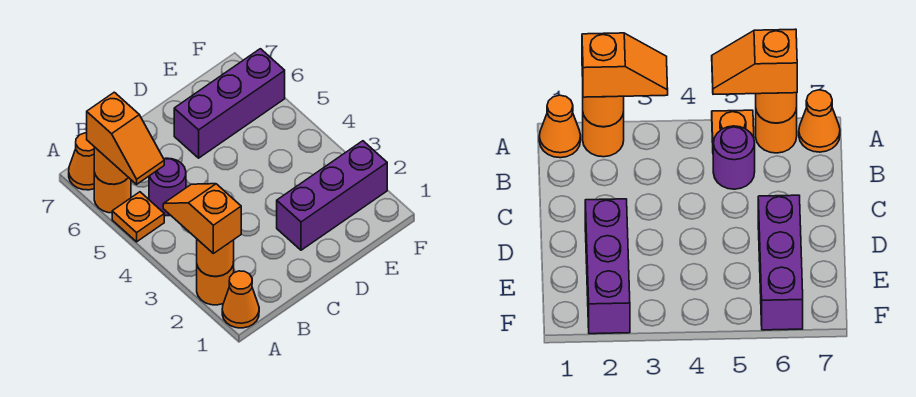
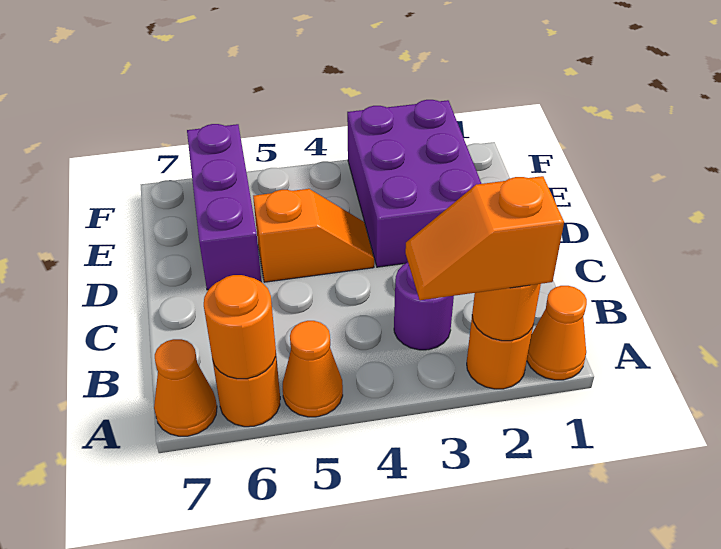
orange plate A5 level 1 -> orange cone A5 level 1
orange slope A5:A6 level 3 top 6 -> orange slope D4:D5 level 1 top 5
purple round brick B5 level 1 -> purple round brick B3 level 1
purple brick D2:F2 level 1 -> purple brick D2:F3 level 1

